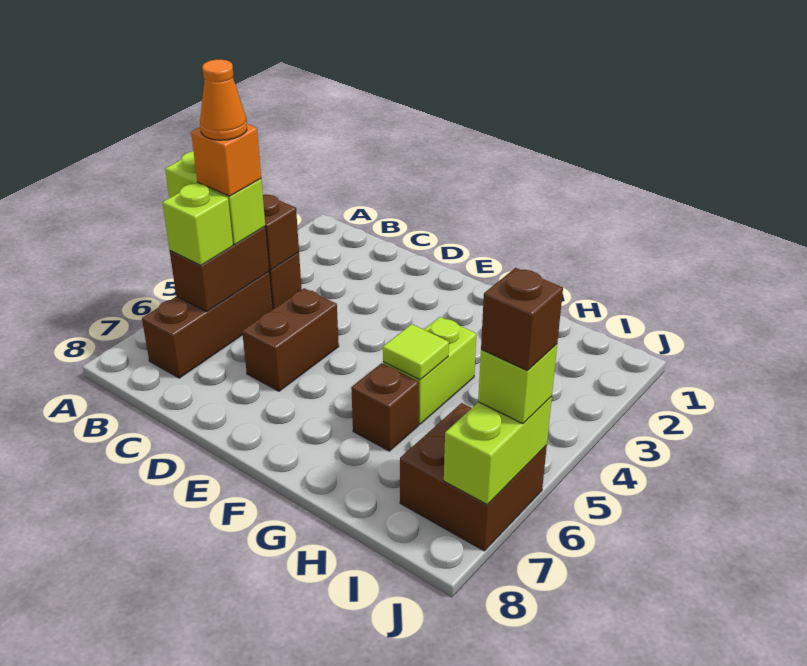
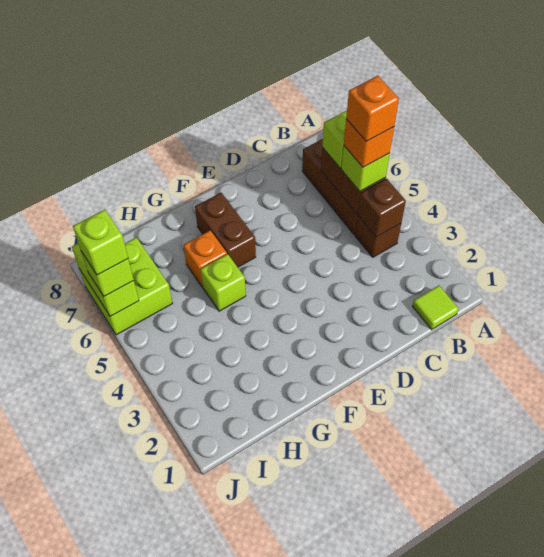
lime brick A5:B5 level 3 -> lime brick B5 level 3
orange cone B5 level 5 -> orange brick B5 level 5
brown brick D5:D6 level 1 -> brown brick F6:F7 level 1
lime brick G4:G5 level 1 -> lime brick G5 level 1
lime tile G5 level 2 -> lime tile B1 level 1
brown brick G6 level 1 -> orange brick G6 level 1
brown brick I6:J7 level 1 -> lime brick I6:J7 level 1
brown brick J6 level 4 -> lime brick J6 level 4

